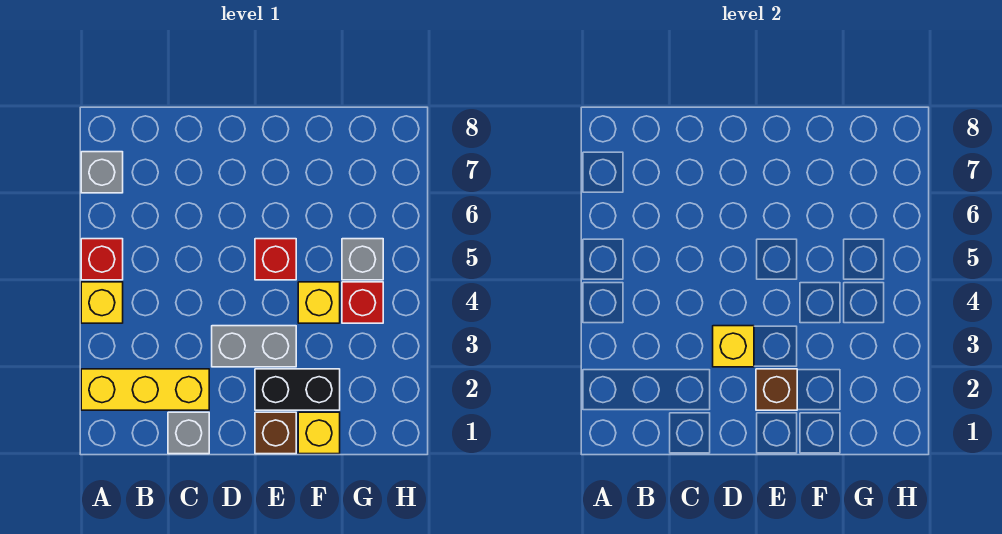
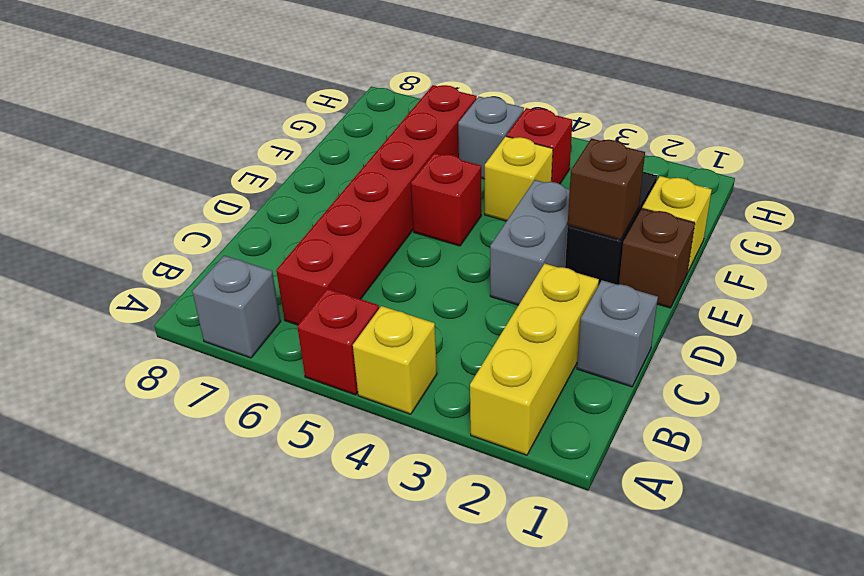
none -> red brick B6:G6 level 1
yellow brick D3 level 2 -> none

